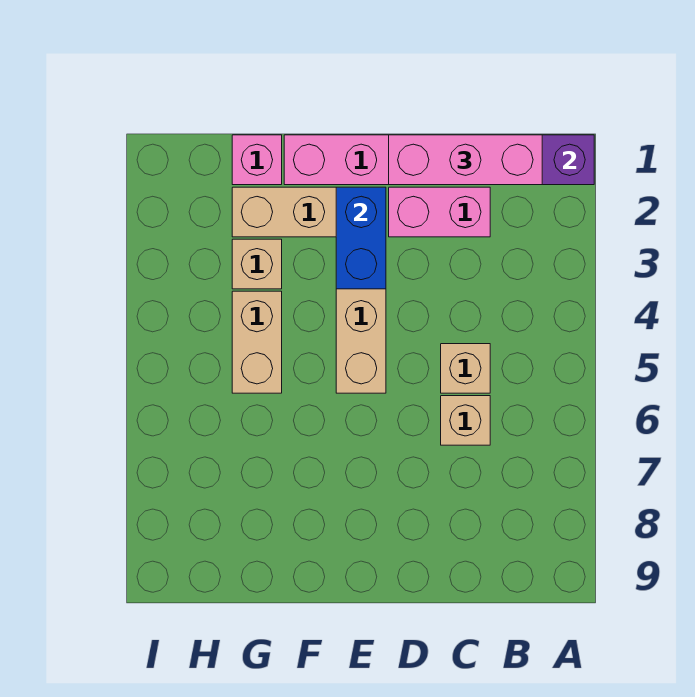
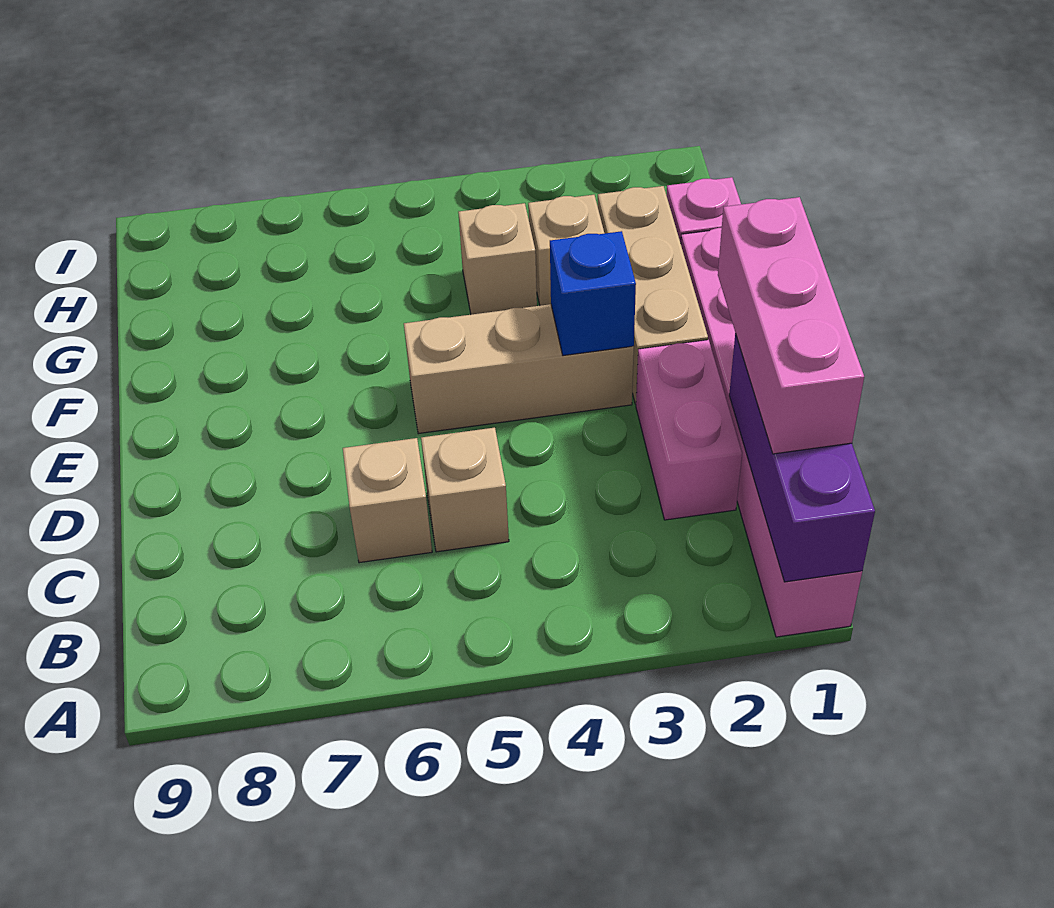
blue brick E2:E3 level 2 -> blue brick E3 level 2
tan brick G4:G5 level 1 -> tan brick G4 level 1

